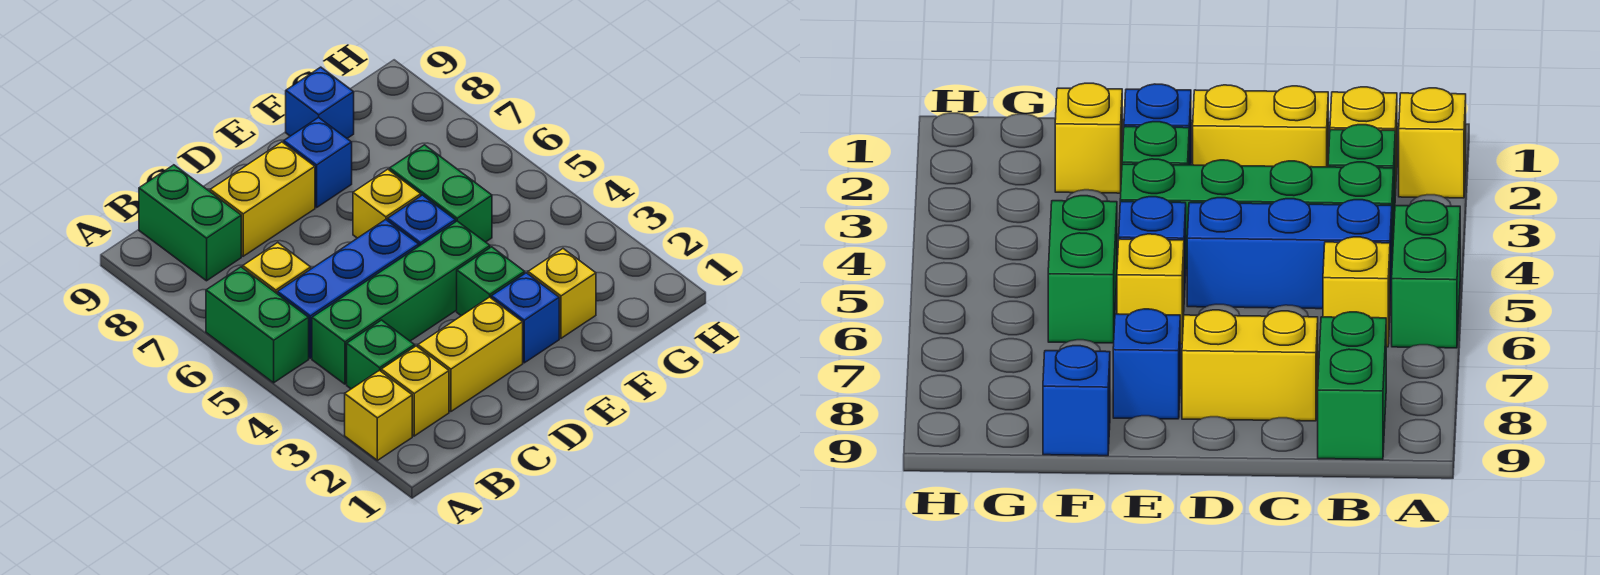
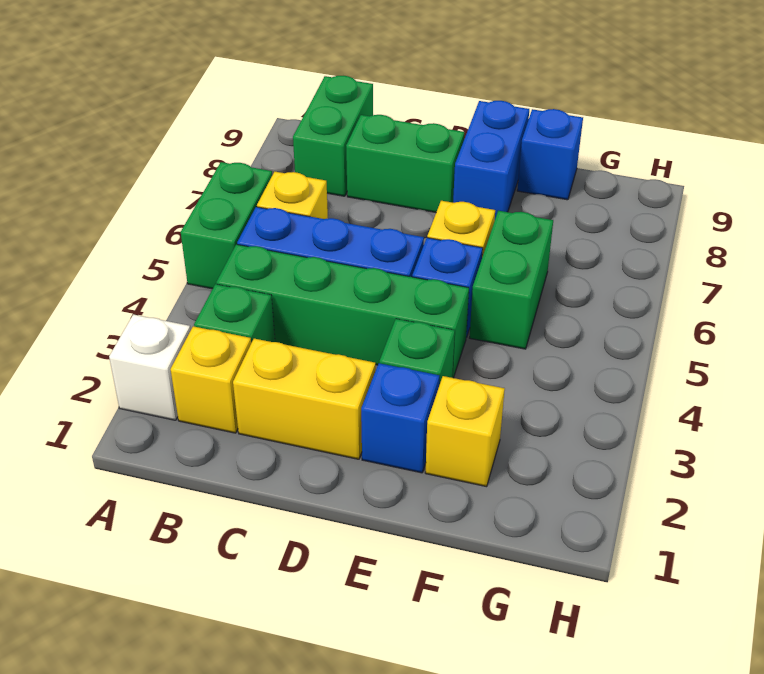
yellow brick A2 level 1 -> white brick A2 level 1
yellow brick C8:D8 level 1 -> green brick C8:D8 level 1
blue brick E8 level 1 -> blue brick E8:E9 level 1

